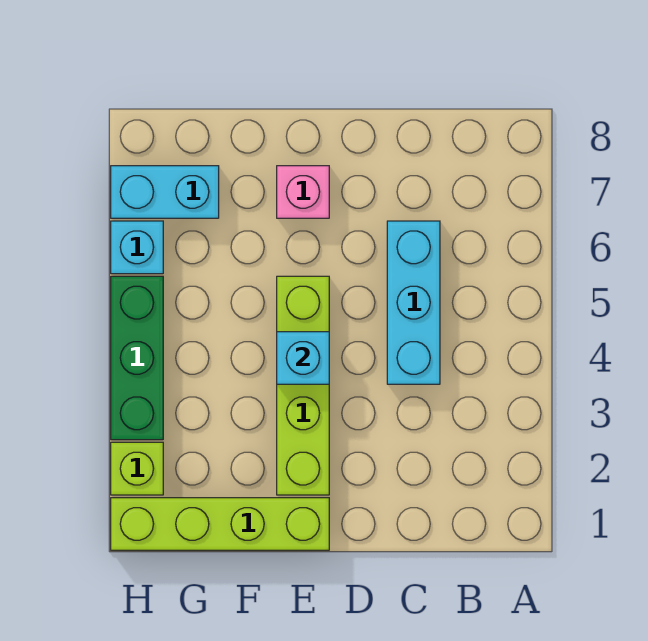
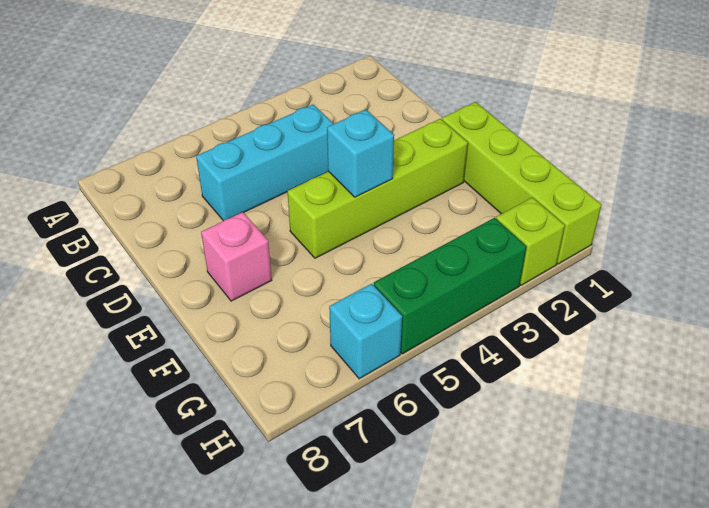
cyan brick G7:H7 level 1 -> none

